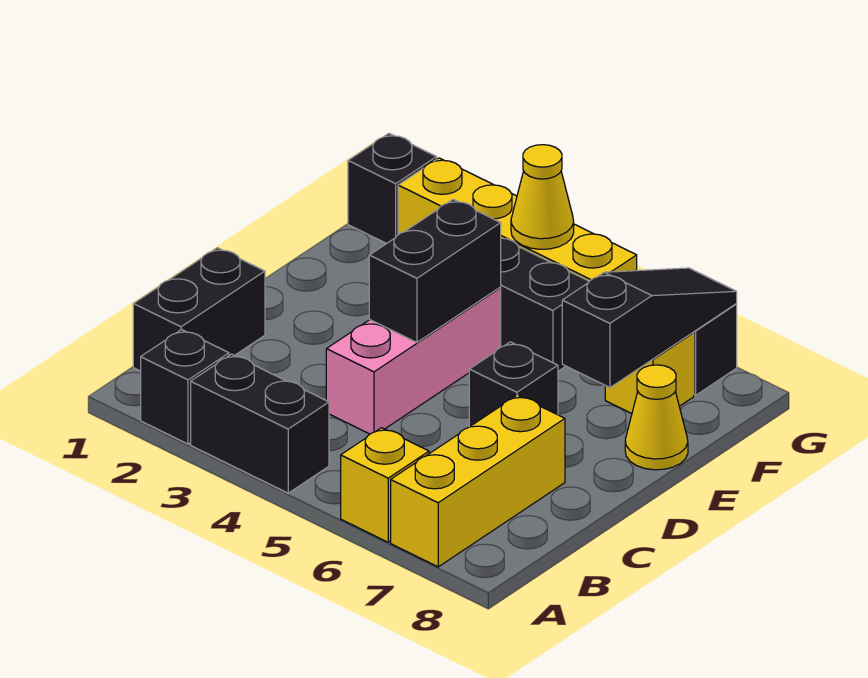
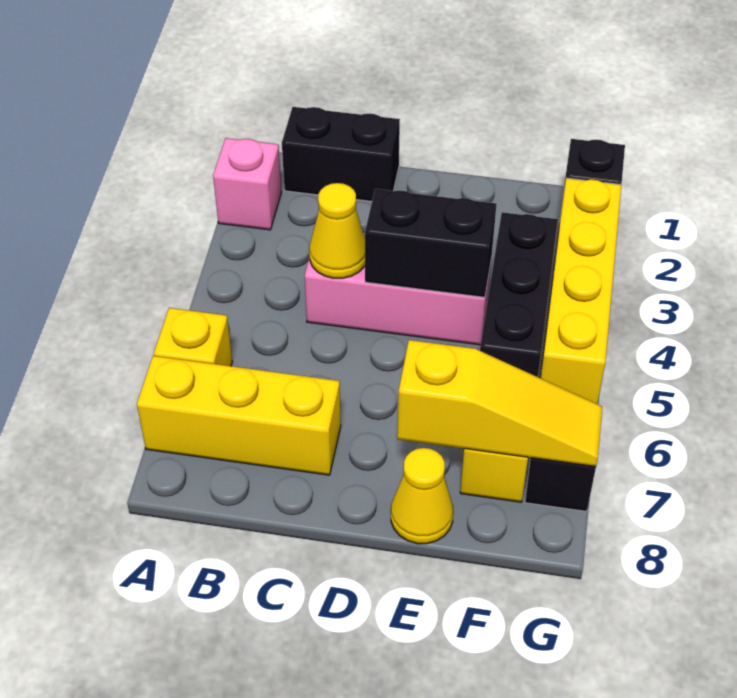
black brick A2 level 1 -> pink brick A2 level 1
black brick A3:A4 level 1 -> none
black brick D6 level 1 -> none
black slope E7:G7 level 2 top E -> yellow slope E7:G7 level 2 top E
yellow cone G4 level 2 -> yellow cone C4 level 2

